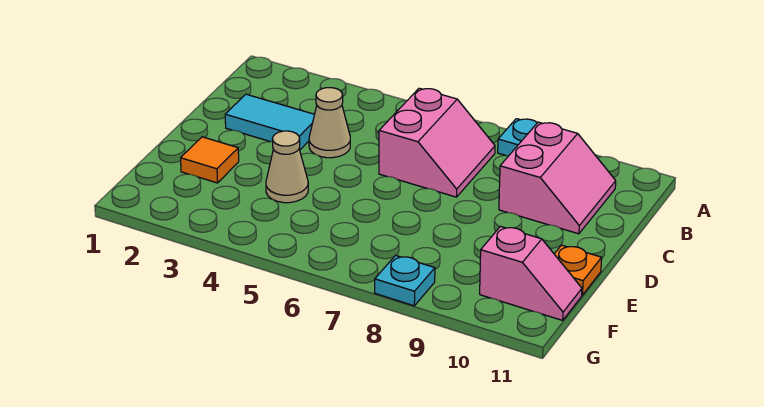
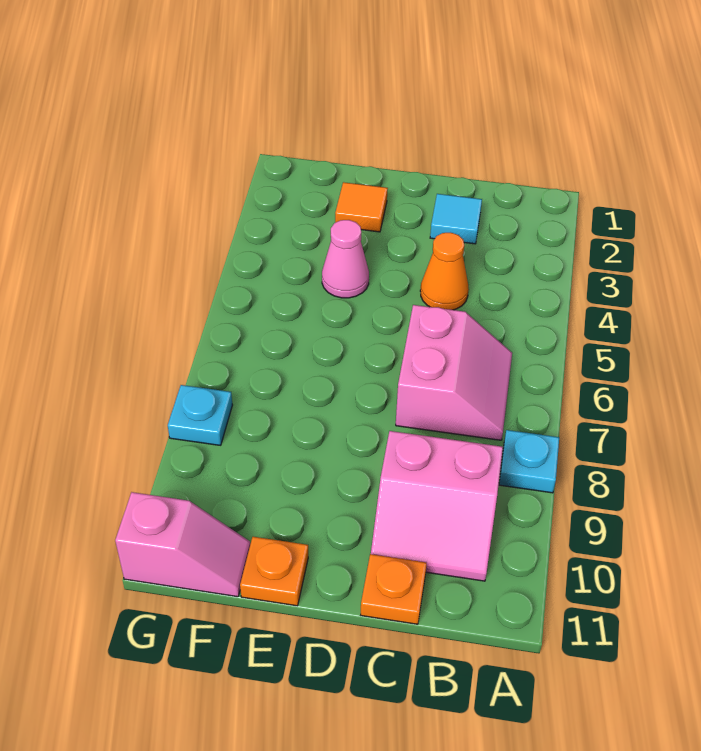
pink slope B6:C7 level 1 top 6 -> pink slope B6:C7 level 1 top C
cyan tile C2:C3 level 1 -> cyan tile C2 level 1
tan cone C4 level 1 -> orange cone C4 level 1
none -> orange plate C11 level 1
tan cone E4 level 1 -> pink cone E4 level 1
pink slope F10:F11 level 1 top 10 -> pink slope F11:G11 level 1 top G

